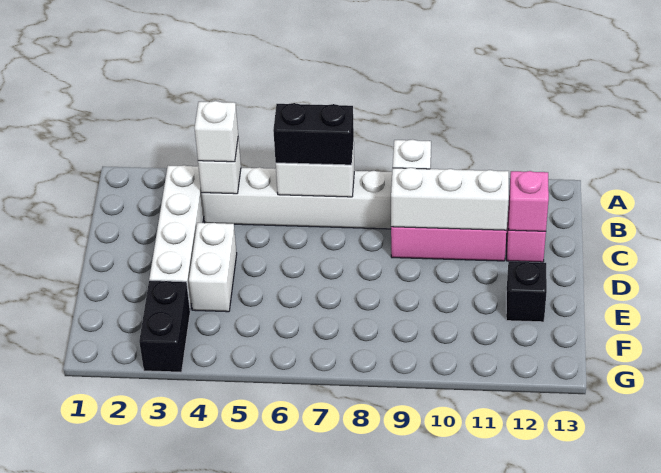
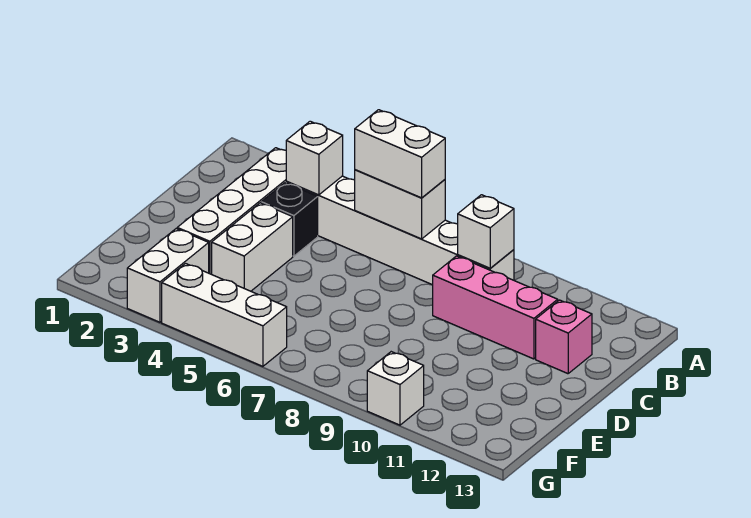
white brick B4 level 3 -> white brick G10 level 1
black brick B6:B7 level 3 -> white brick B6:B7 level 3
white brick C9:C11 level 2 -> white brick G4:G6 level 1
pink brick C12 level 2 -> none
black brick E12 level 1 -> black brick C4 level 1
black brick F3:G3 level 1 -> white brick F3:G3 level 1

